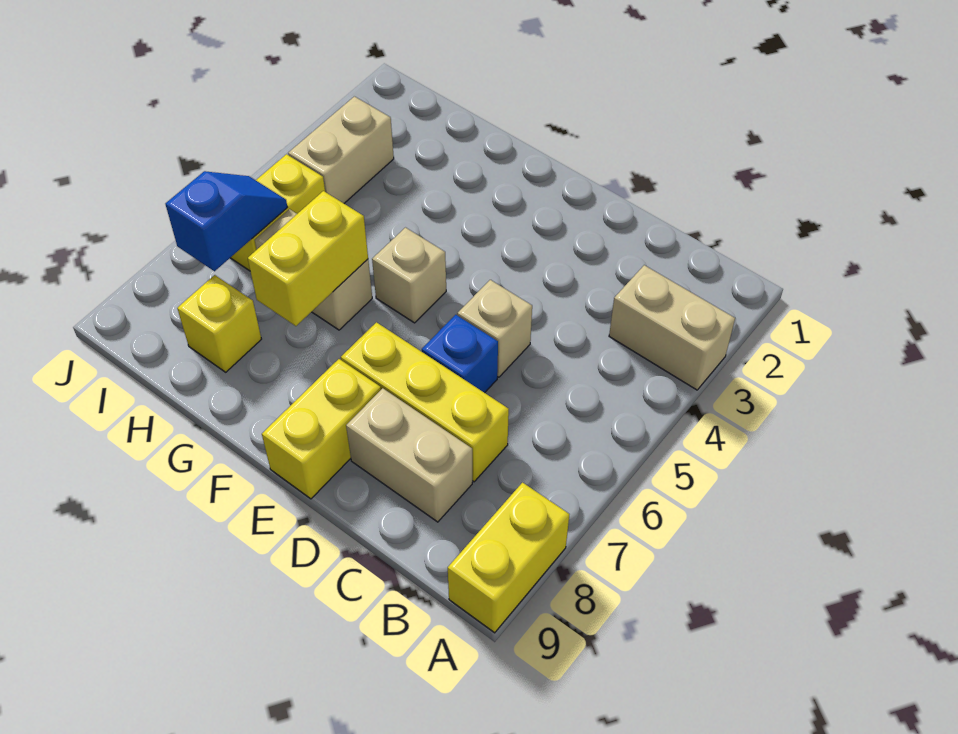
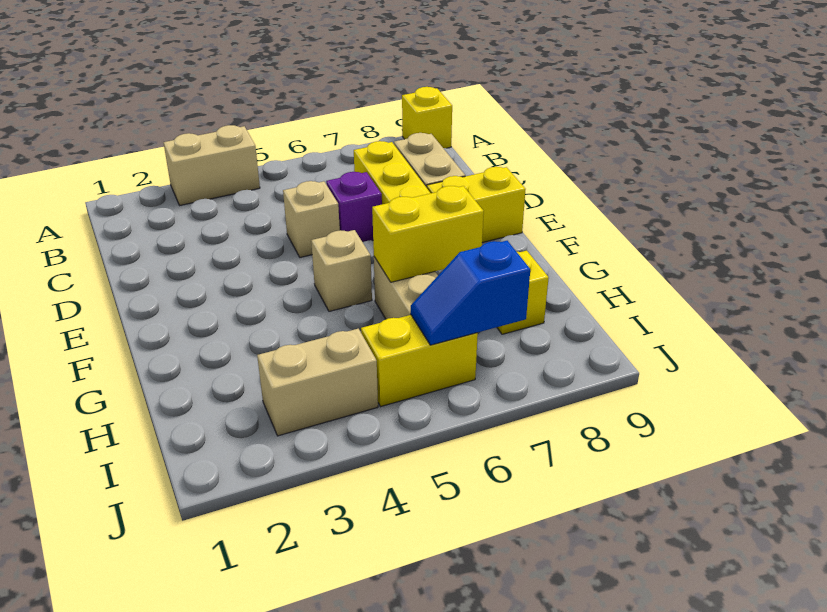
tan brick A3:B3 level 1 -> tan brick A3:A4 level 1
yellow brick A8:A9 level 1 -> yellow brick A9 level 1
blue brick D6 level 1 -> purple brick D6 level 1

